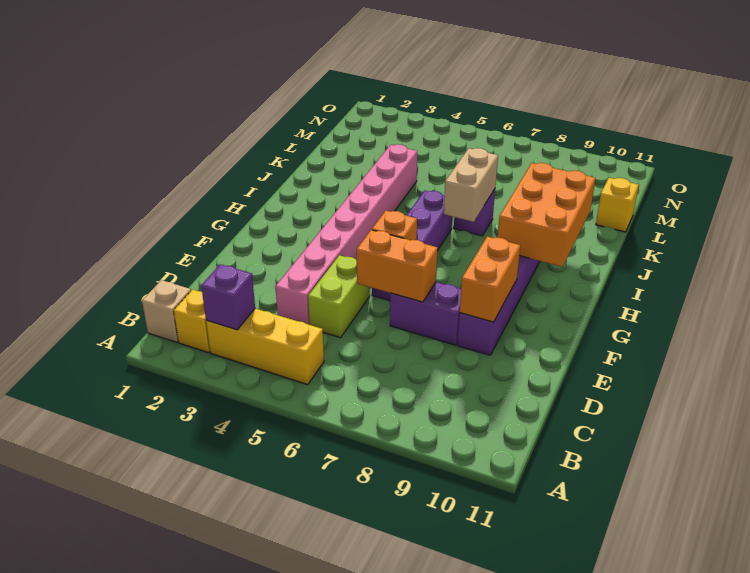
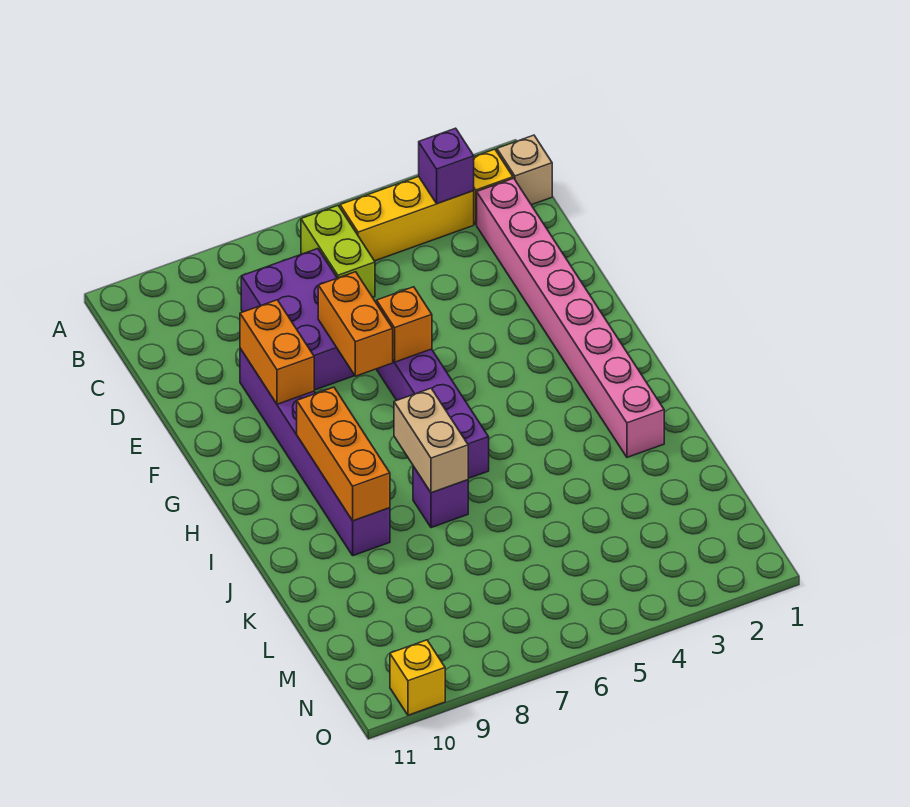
pink brick D4:K4 level 1 -> pink brick C2:J2 level 1
lime brick D5:E5 level 1 -> lime brick B6:C6 level 1
orange brick E6:E7 level 2 -> orange brick E7:F7 level 2
purple brick E7:E8 level 1 -> purple brick C7:E8 level 1
orange brick H9:J10 level 2 -> orange brick H9:J9 level 2
yellow brick L11 level 1 -> yellow brick O10 level 1

